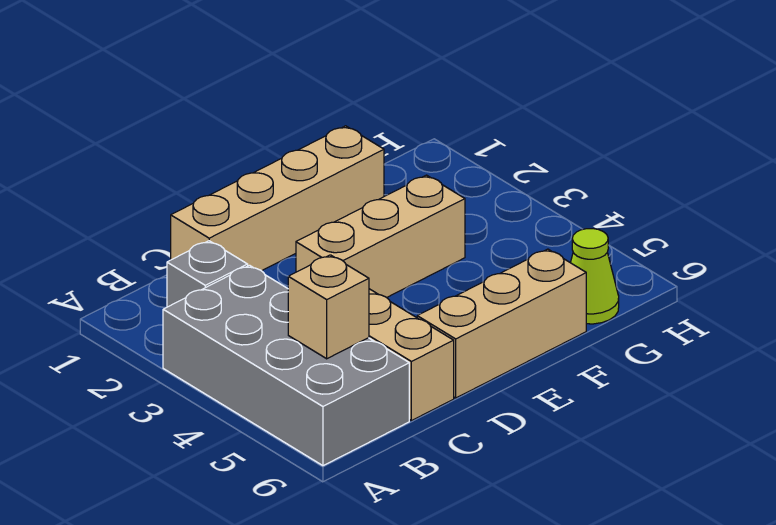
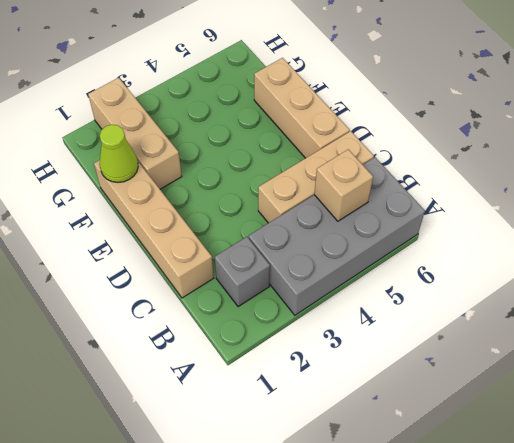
tan brick D3:F3 level 1 -> tan brick F2:H2 level 1
lime cone G6 level 1 -> lime cone F1 level 2

